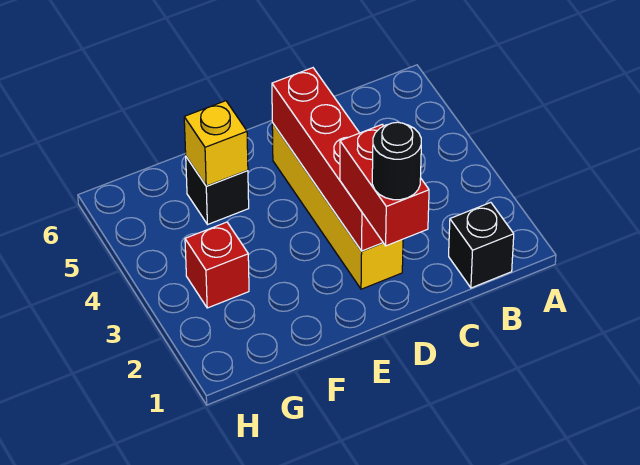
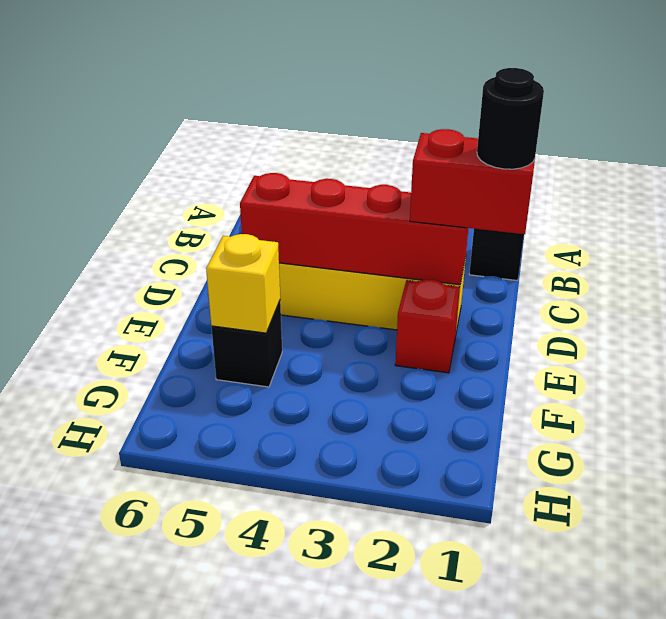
red brick G3 level 1 -> red brick E2 level 1

